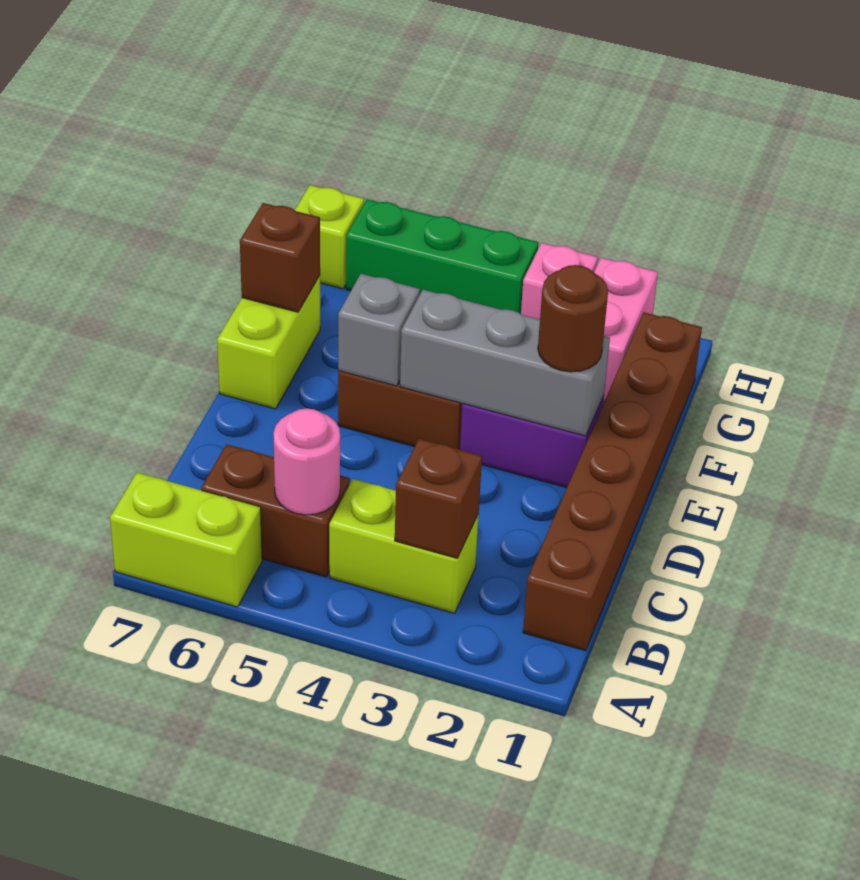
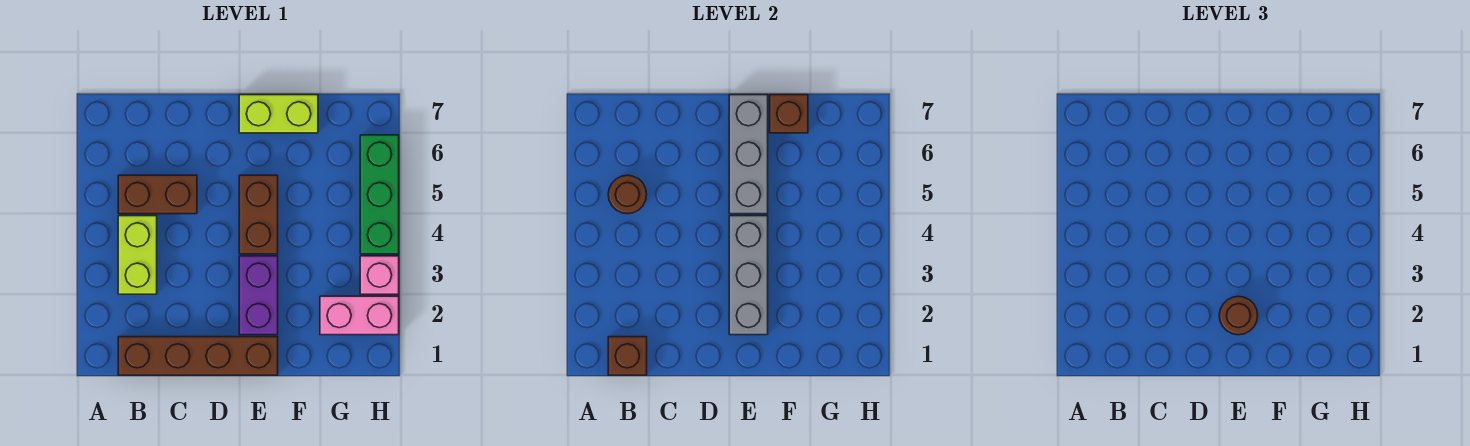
lime brick A6:A7 level 1 -> none
brown brick B1:G1 level 1 -> brown brick B1:E1 level 1
brown brick B3 level 2 -> brown brick B1 level 2
brown brick B5:B6 level 1 -> brown brick B5:C5 level 1
pink round brick B5 level 2 -> brown round brick B5 level 2
grey brick E5 level 2 -> grey brick E5:E7 level 2
lime brick H7 level 1 -> none

